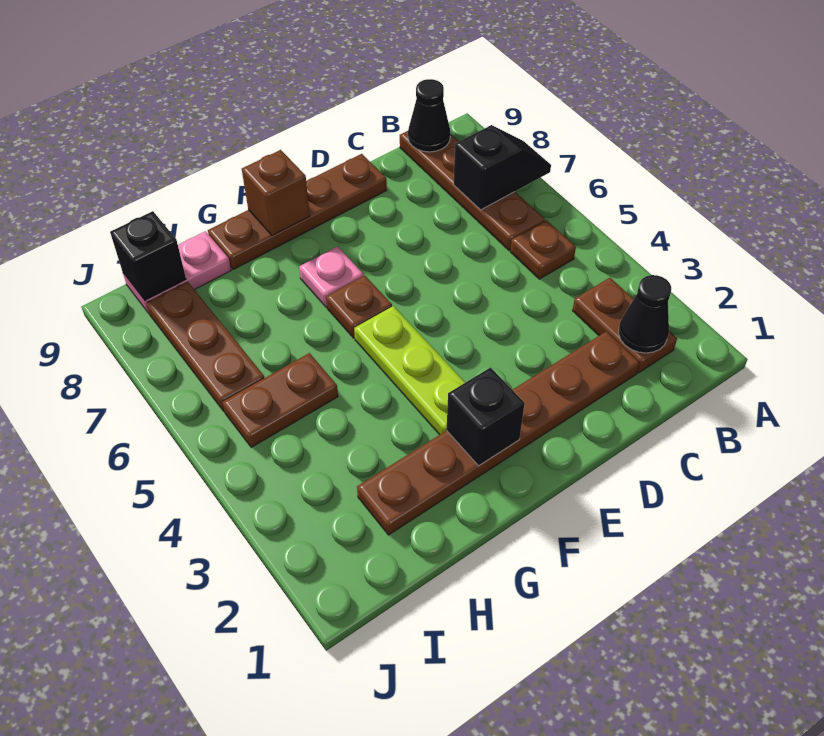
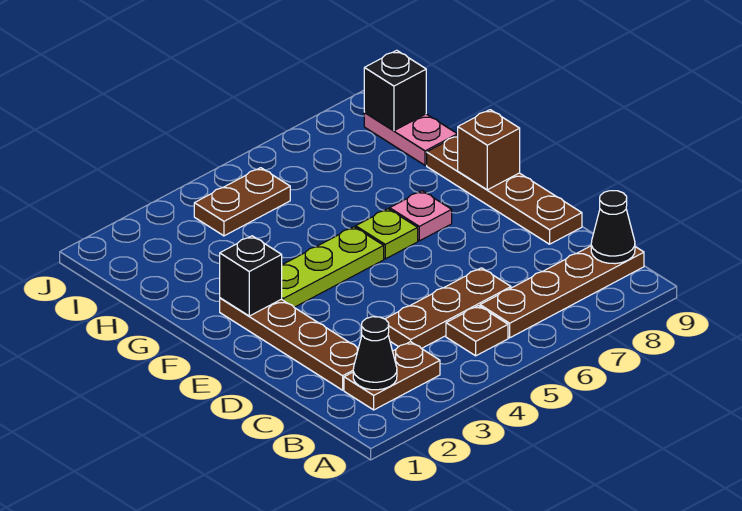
black slope A7:B7 level 2 top B -> none
brown plate C2:H2 level 1 -> brown plate C2:F2 level 1
brown plate F6 level 1 -> lime plate F6 level 1
brown plate H5:I5 level 1 -> brown plate I4:I5 level 1
brown plate I6:I8 level 1 -> brown plate C4:C6 level 1

